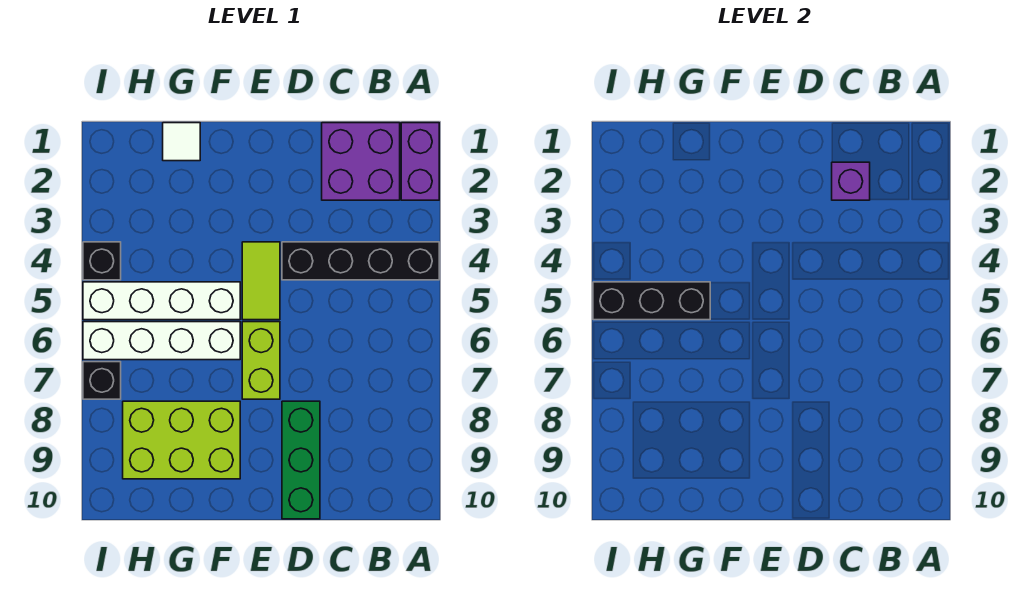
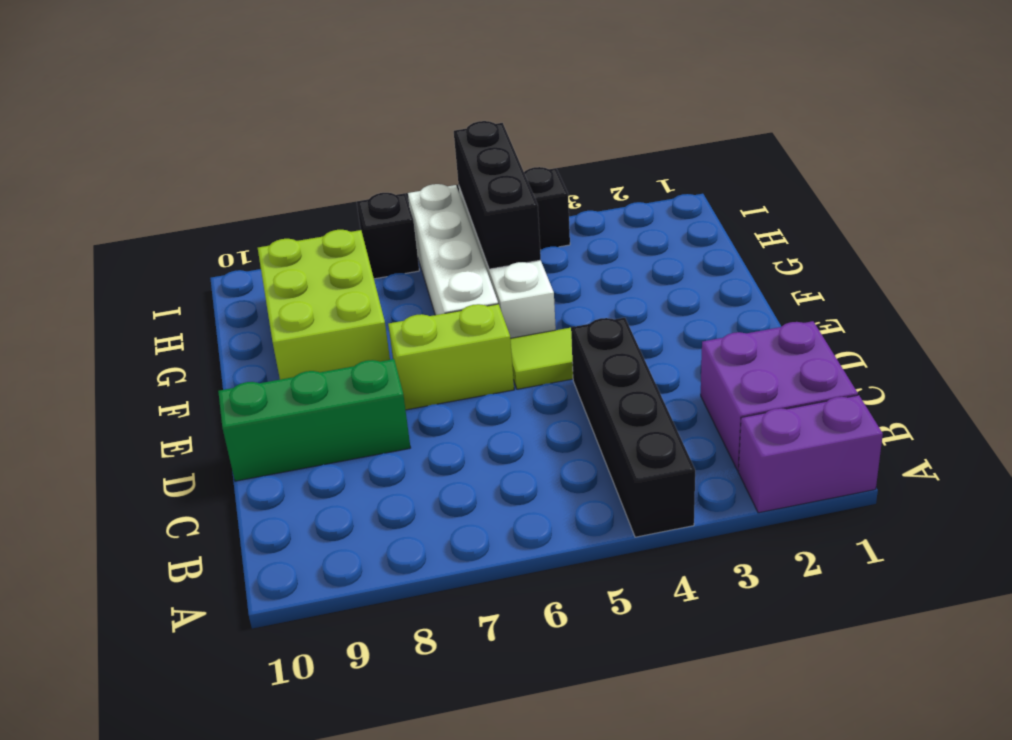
purple brick C2 level 2 -> none
white tile G1 level 1 -> none

